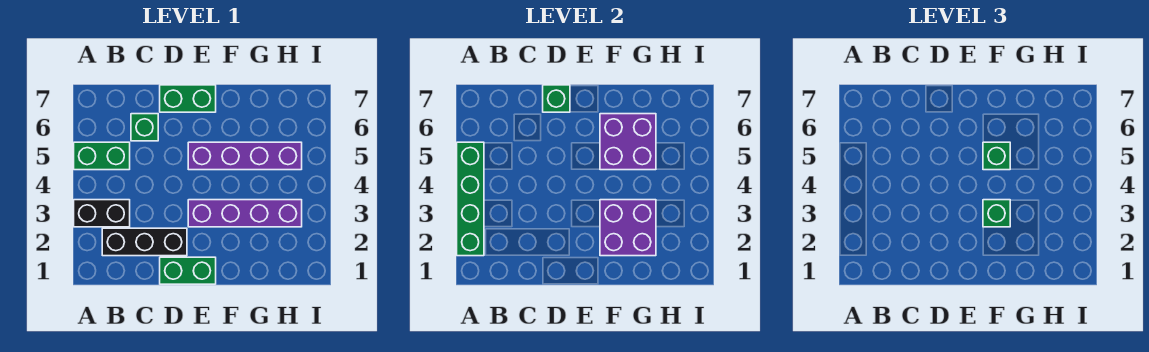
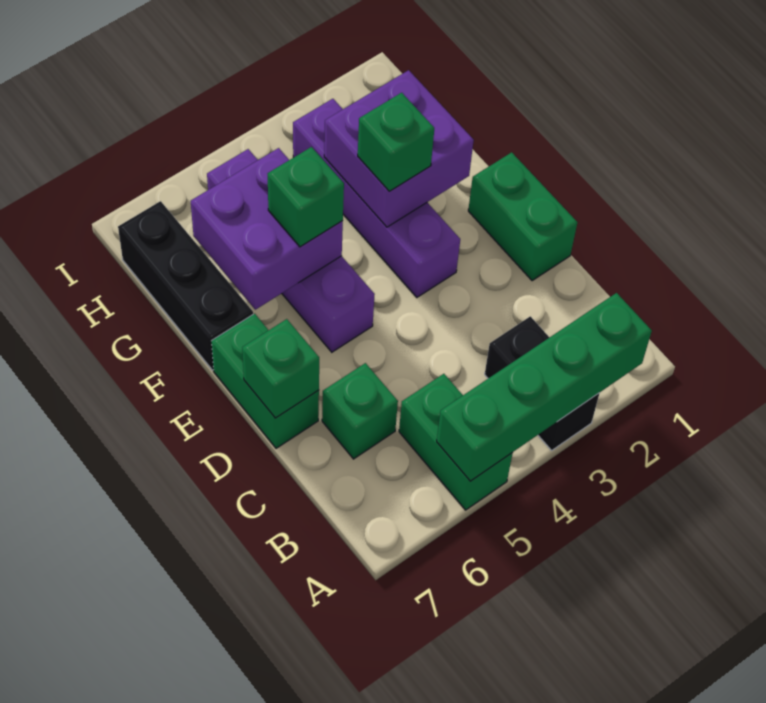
black brick B2:D2 level 1 -> black brick F7:H7 level 1

